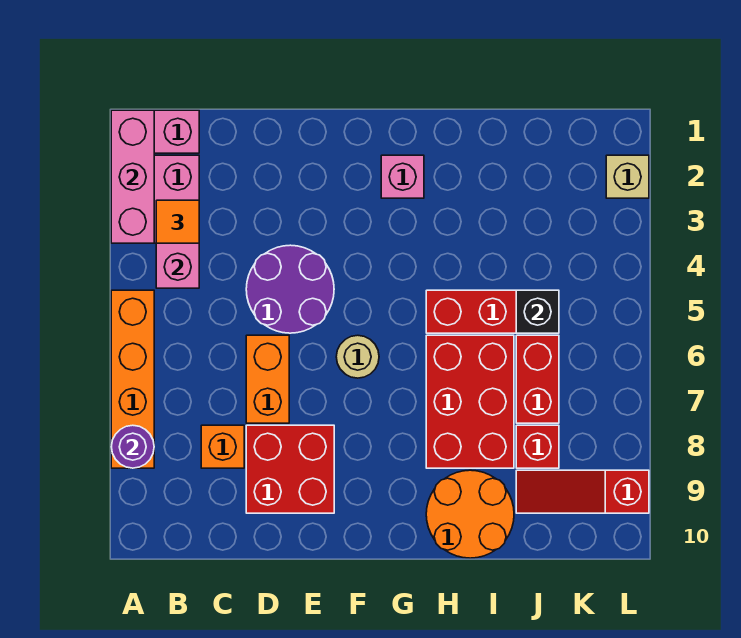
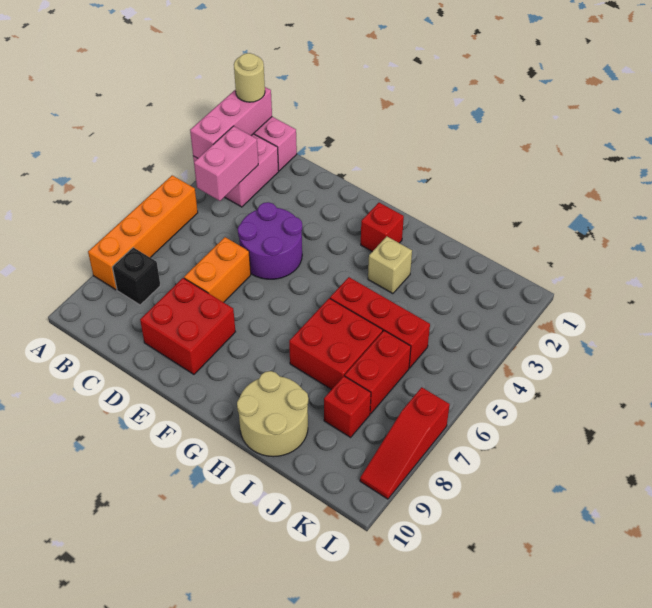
purple round brick A8 level 2 -> none
orange tile B3 level 3 -> none
orange brick C8 level 1 -> none
tan round brick F6 level 1 -> tan round brick A1 level 3
pink brick G2 level 1 -> red brick G2 level 1
red brick H6:I8 level 1 -> red brick H6:I7 level 1
orange round brick H9:I10 level 1 -> tan round brick H9:I10 level 1
black brick J5 level 2 -> black brick B8 level 1
red slope J9:L9 level 1 top L -> red slope L7:L9 level 1 top 7
tan brick L2 level 1 -> tan brick H3 level 1

